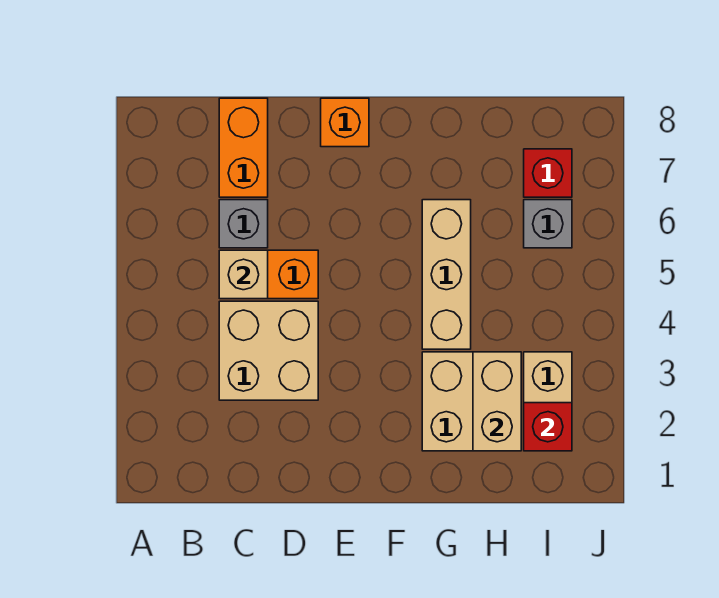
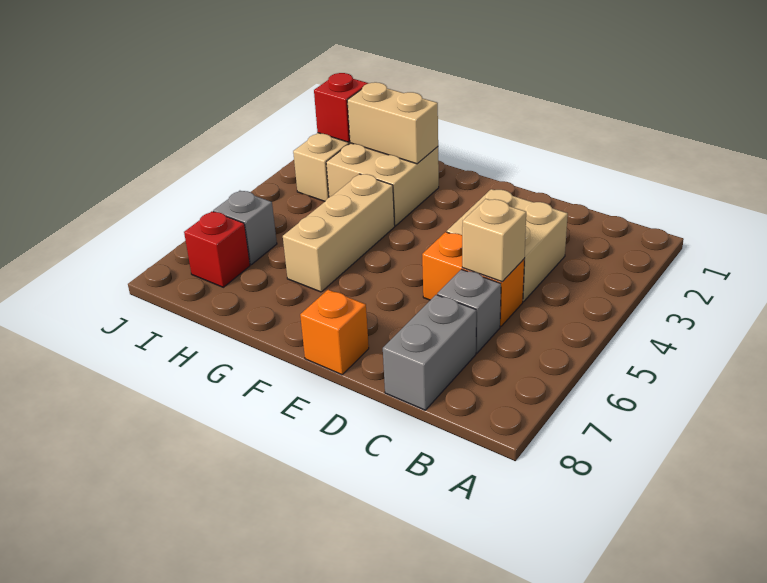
orange brick C7:C8 level 1 -> grey brick C7:C8 level 1
tan brick H2:H3 level 2 -> tan brick G2:H2 level 2

